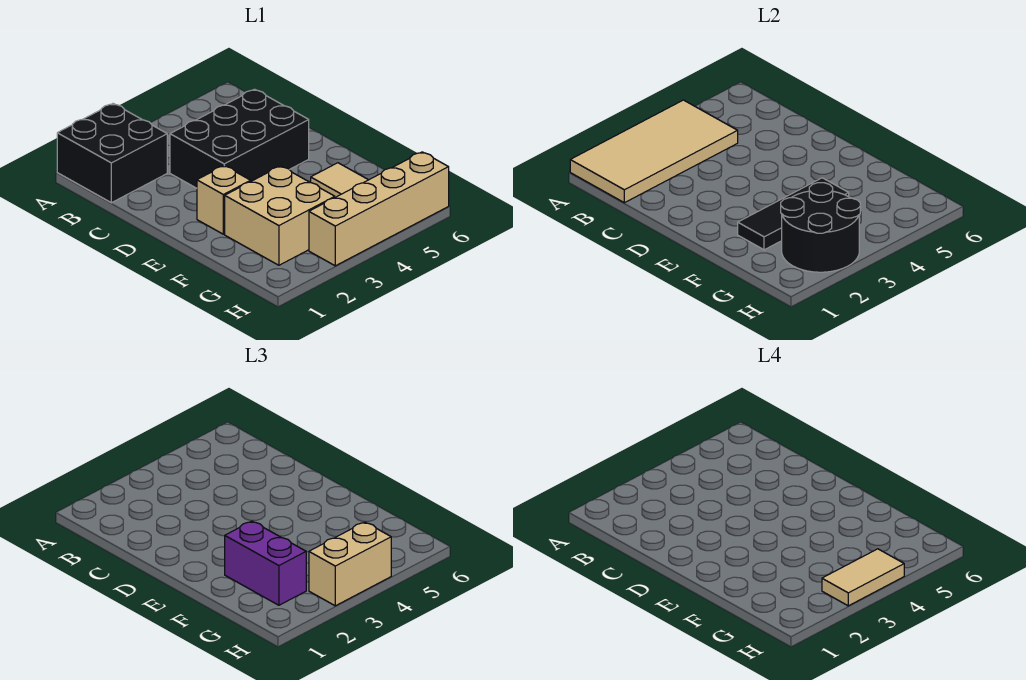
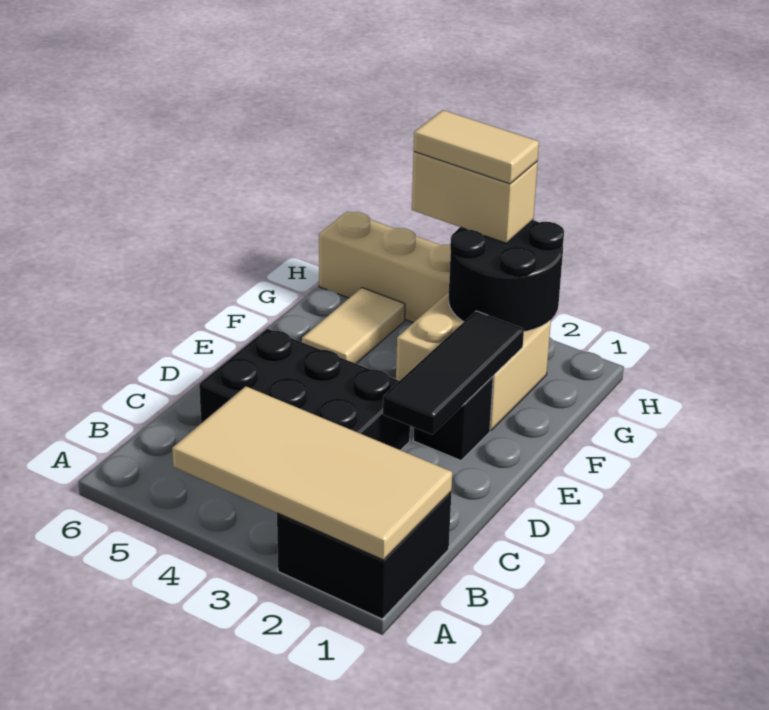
tan brick E2 level 1 -> black brick E2 level 1
black tile F2:F4 level 2 -> black tile D2:F2 level 2
purple brick F2:G2 level 3 -> none

